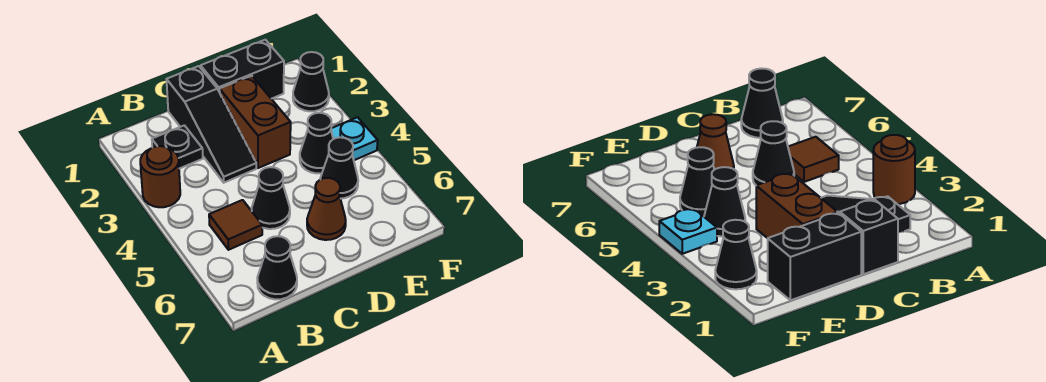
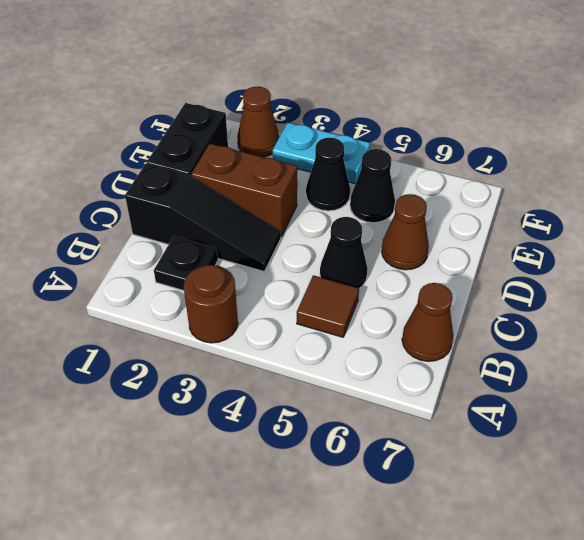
black cone B7 level 1 -> brown cone B7 level 1
black cone F2 level 1 -> brown cone F2 level 1
cyan plate F4 level 1 -> cyan plate F3:F4 level 1

